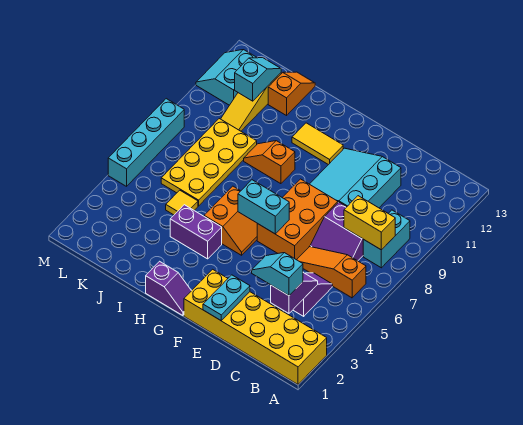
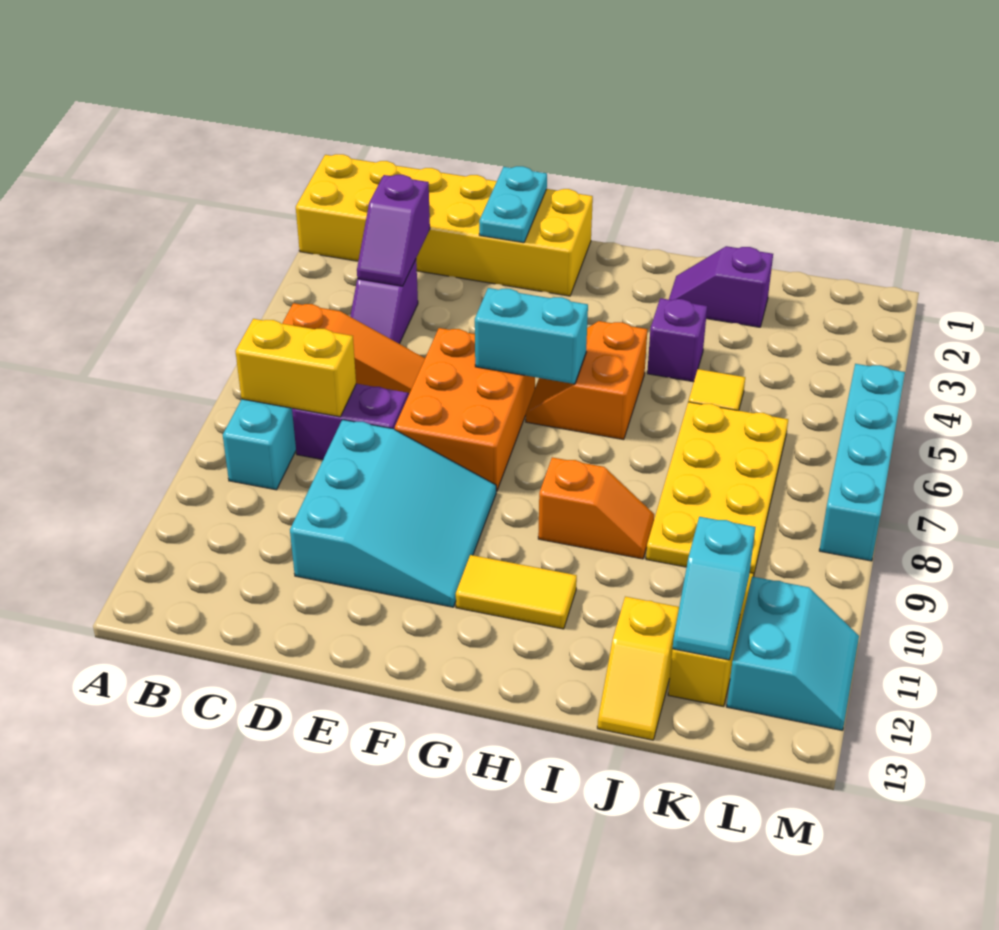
cyan slope C3:D3 level 3 top C -> none
purple slope G1:H1 level 1 top H -> purple slope I2:J2 level 1 top J
purple brick H4:I4 level 1 -> purple brick I4 level 1
orange slope J12:J13 level 1 top 12 -> yellow slope J12:J13 level 1 top 12

